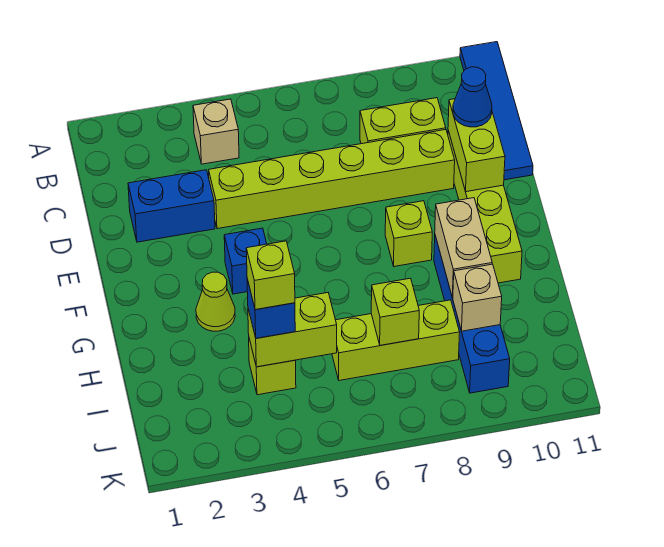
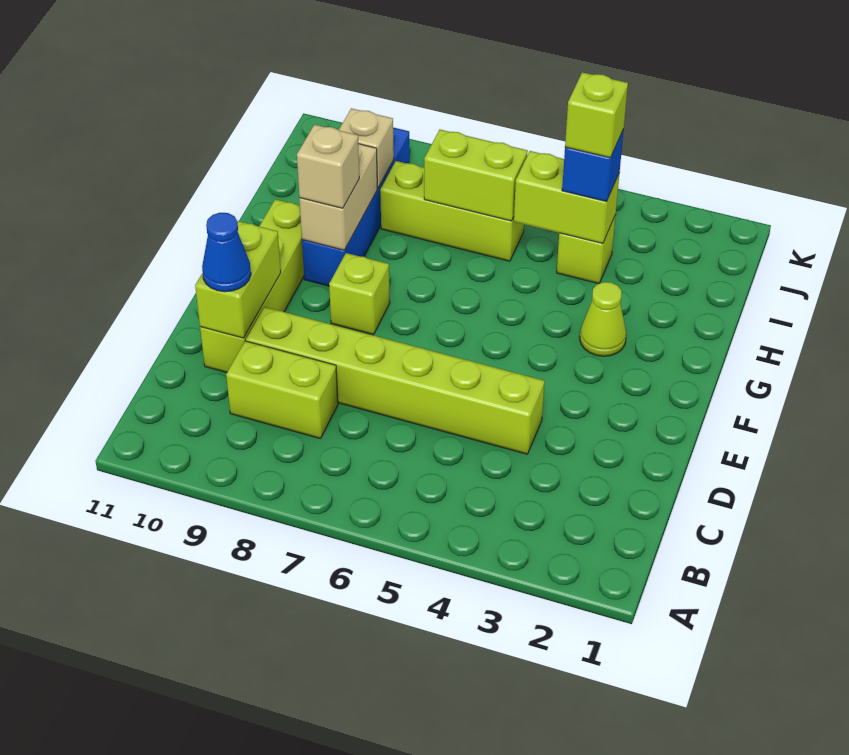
blue tile A11:D11 level 1 -> none
tan brick B4 level 1 -> tan brick G9 level 3
blue brick D2:D3 level 1 -> none
blue brick F4 level 1 -> none
lime brick I7 level 2 -> lime brick I6:I7 level 2

